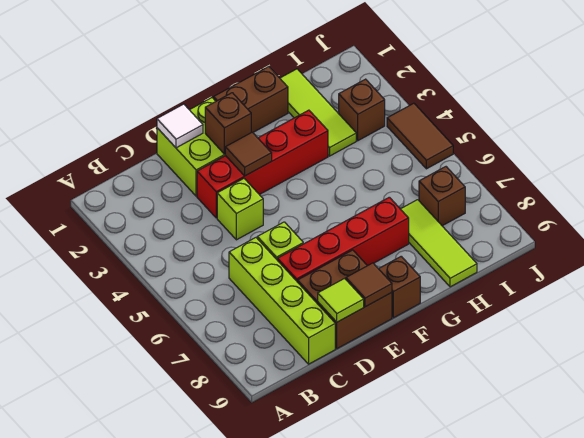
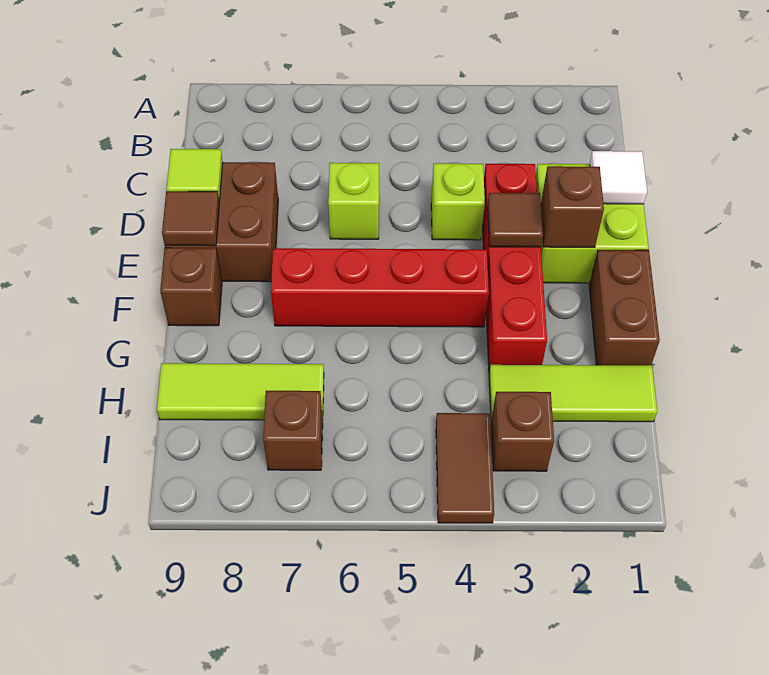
lime brick C6:C9 level 1 -> none
red brick D7:G7 level 1 -> red brick F4:F7 level 1
brown tile J4:J5 level 1 -> brown tile I4:J4 level 1

